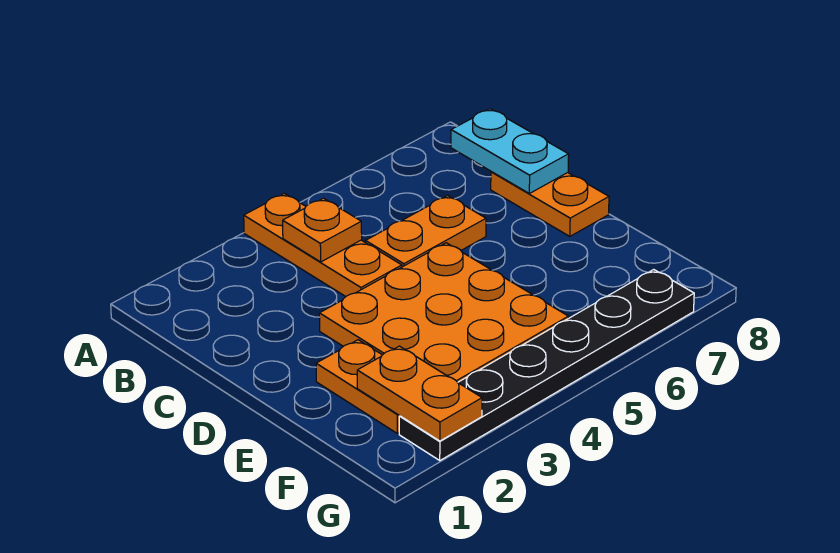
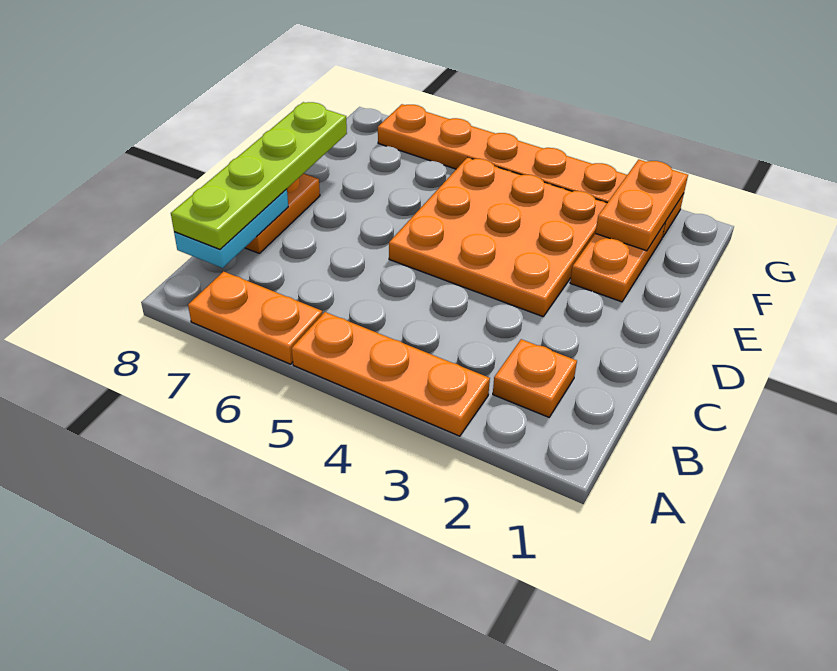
orange plate A4:C4 level 1 -> orange plate A3:A5 level 1
orange plate B4 level 2 -> orange plate B2 level 1
none -> lime plate B8:E8 level 3
orange plate C5:C6 level 1 -> orange plate A6:A7 level 1
black plate G2:G7 level 1 -> orange plate G2:G7 level 1

